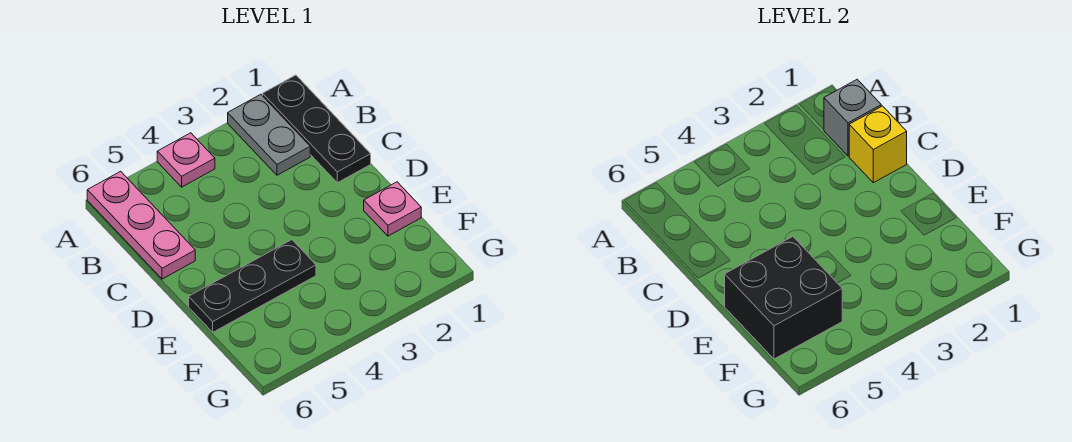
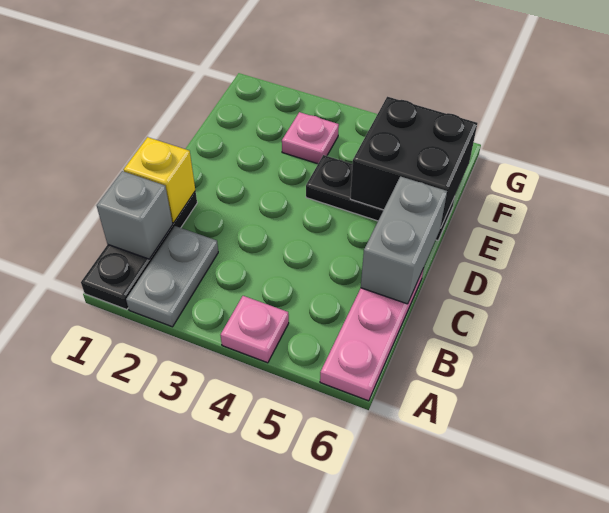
none -> grey brick C6:D6 level 2
pink plate E1 level 1 -> pink plate F3 level 1

